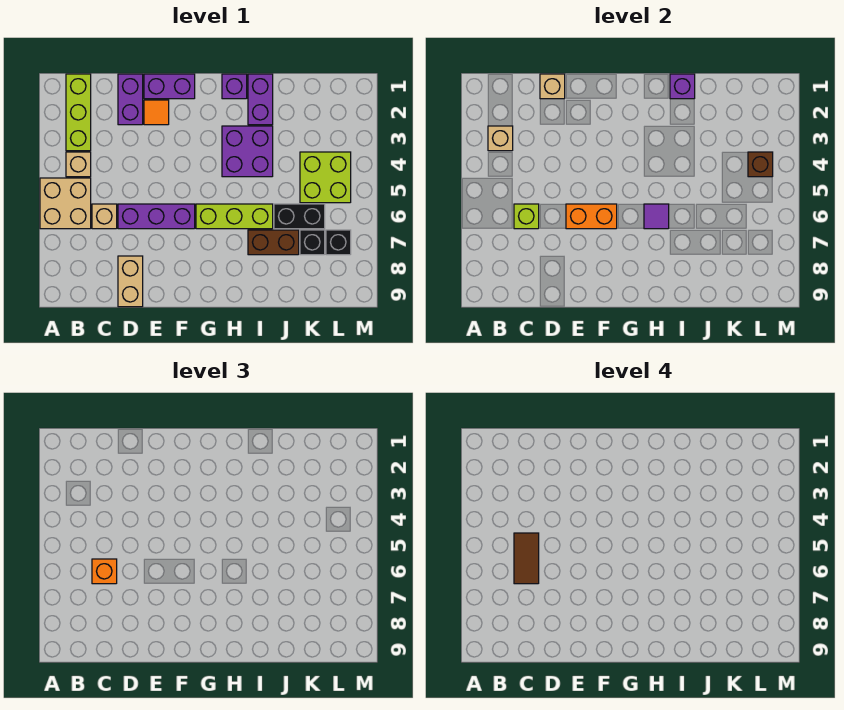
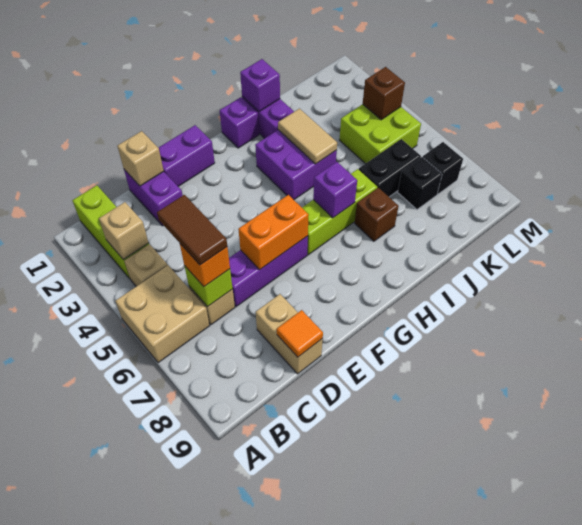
orange tile E2 level 1 -> orange tile D9 level 2
purple tile H6 level 2 -> purple brick H6 level 2
none -> tan tile I3:I4 level 2
brown brick I7:J7 level 1 -> brown brick I7 level 1

